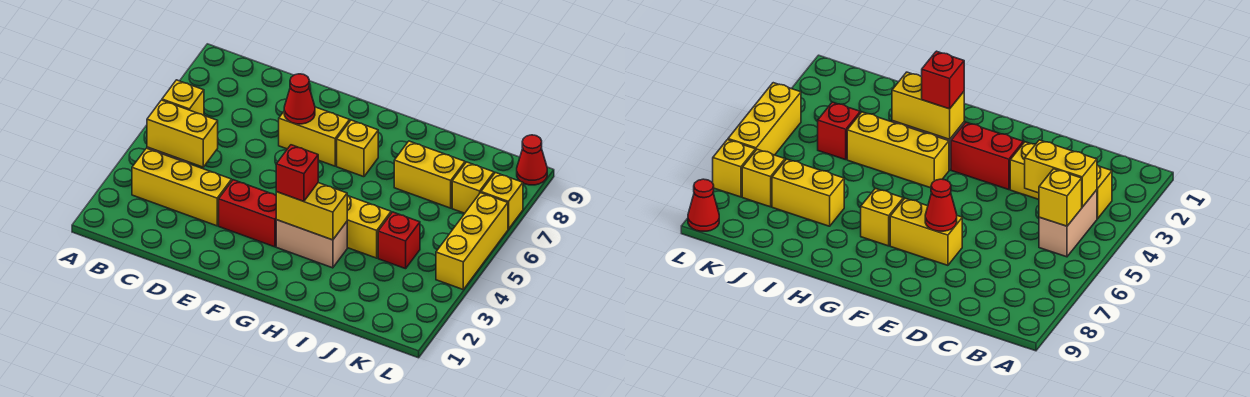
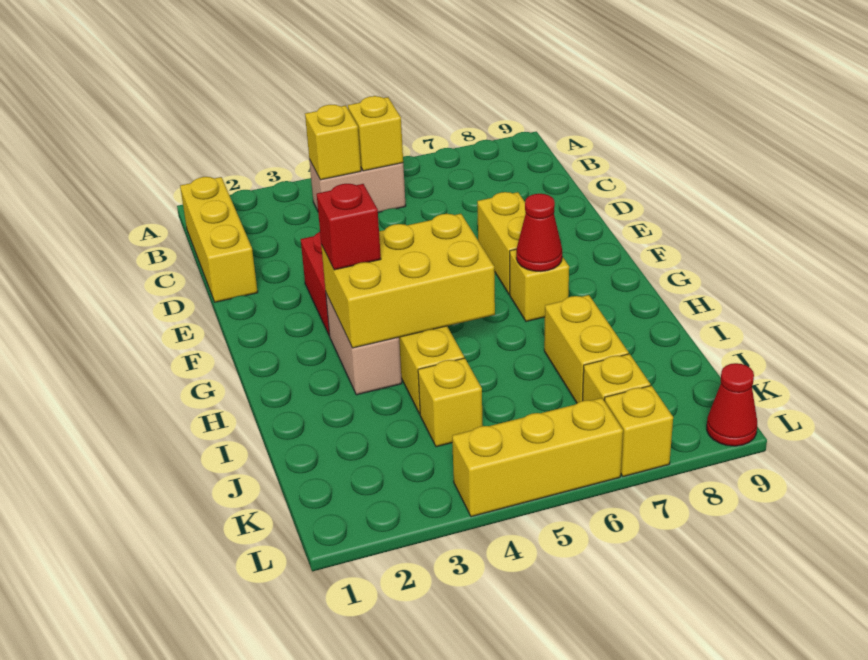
yellow brick B3:D3 level 1 -> yellow brick B1:D1 level 1
yellow brick B4:C4 level 2 -> yellow brick B4 level 2
red cone E7 level 2 -> red cone G7 level 2
yellow brick G3:H3 level 2 -> yellow brick G3:H5 level 2
red brick J4 level 1 -> yellow brick J4 level 1

